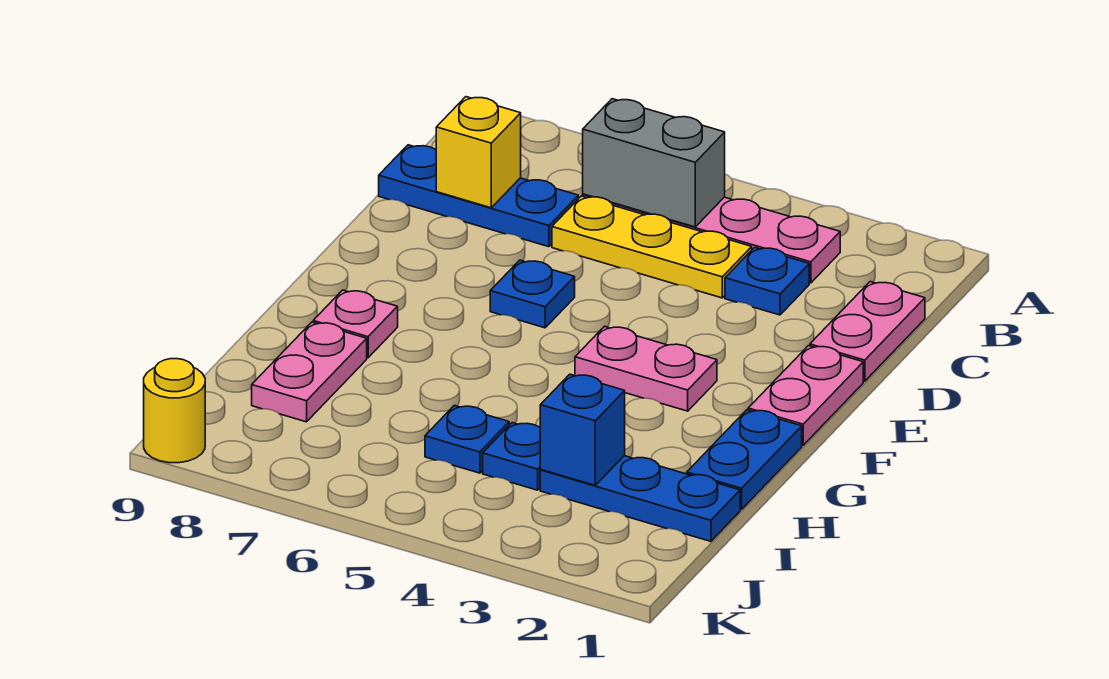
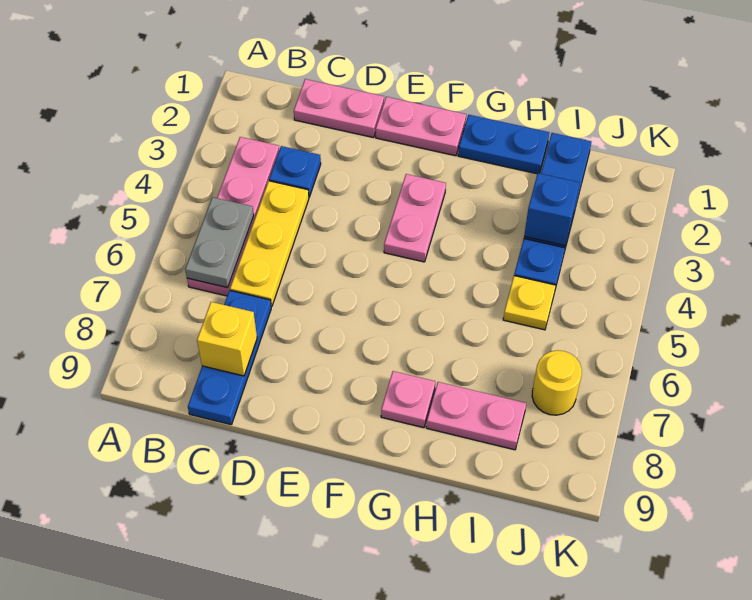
grey brick B5:B6 level 2 -> grey plate B5:B6 level 2
blue plate E6 level 1 -> none
blue plate I5 level 1 -> yellow plate I5 level 1
yellow round brick K9 level 1 -> yellow round brick J7 level 1

